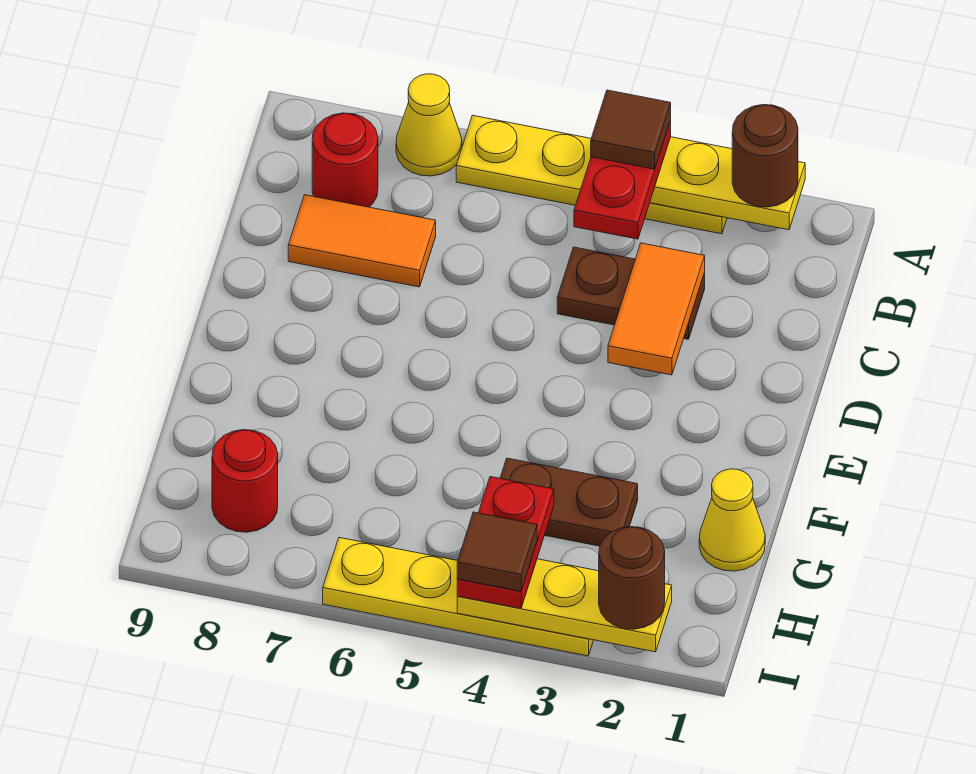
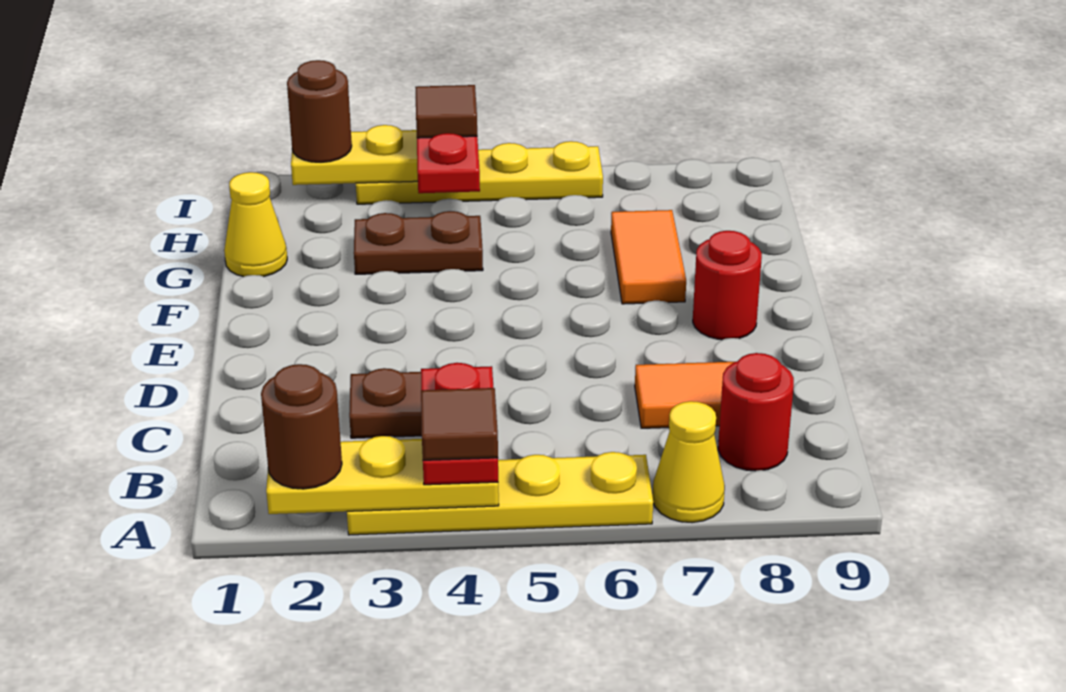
orange tile C3:D3 level 2 -> orange tile F7:G7 level 1
red round brick H8 level 1 -> red round brick E8 level 1

